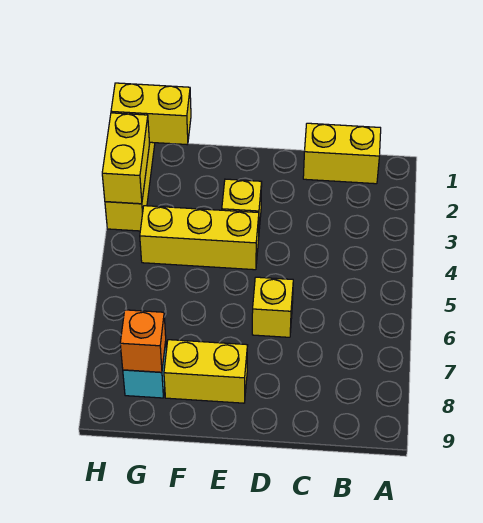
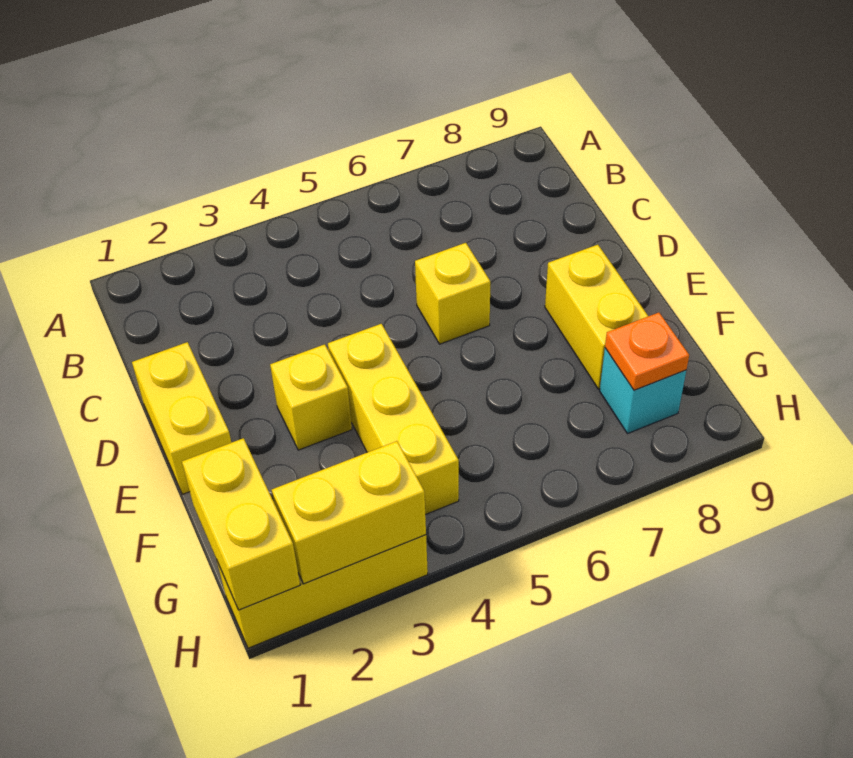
yellow brick B1:C1 level 1 -> yellow brick D1:E1 level 1
orange brick G8 level 2 -> orange plate G8 level 2

